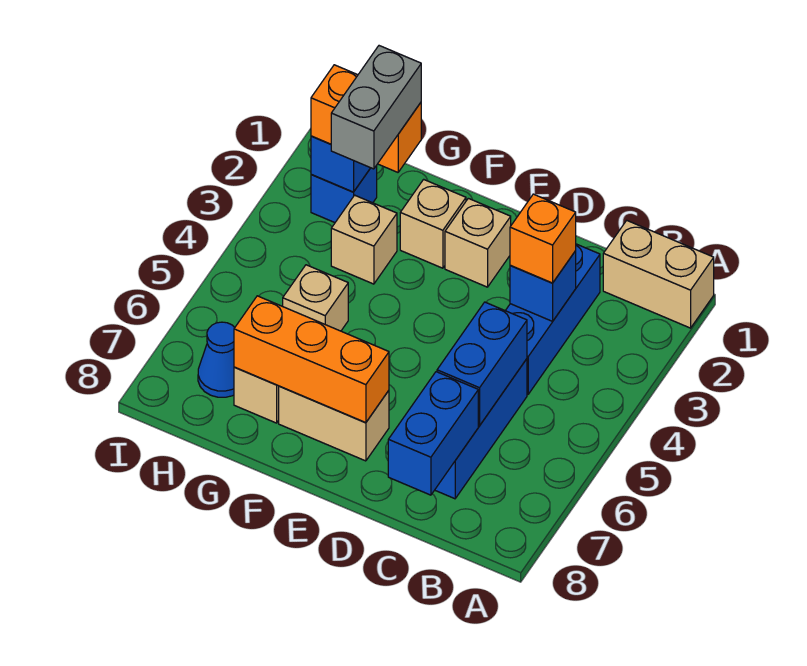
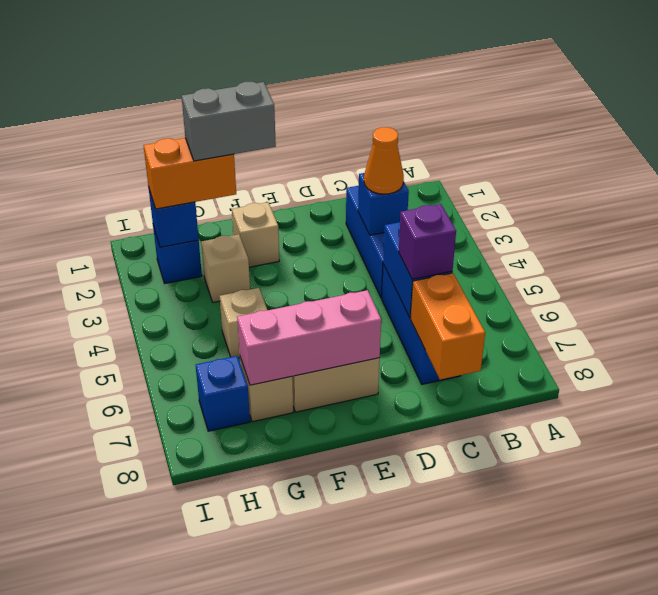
tan brick A1:B1 level 1 -> none
orange brick C3 level 3 -> orange cone C3 level 3
none -> purple brick C6 level 3
blue brick C7:C8 level 2 -> orange brick C7:C8 level 2
tan brick E2 level 1 -> none
orange brick E7:G7 level 2 -> pink brick E7:G7 level 2
grey brick G2:G3 level 4 -> grey brick F2:G2 level 4
blue cone H7 level 1 -> blue brick H7 level 1

